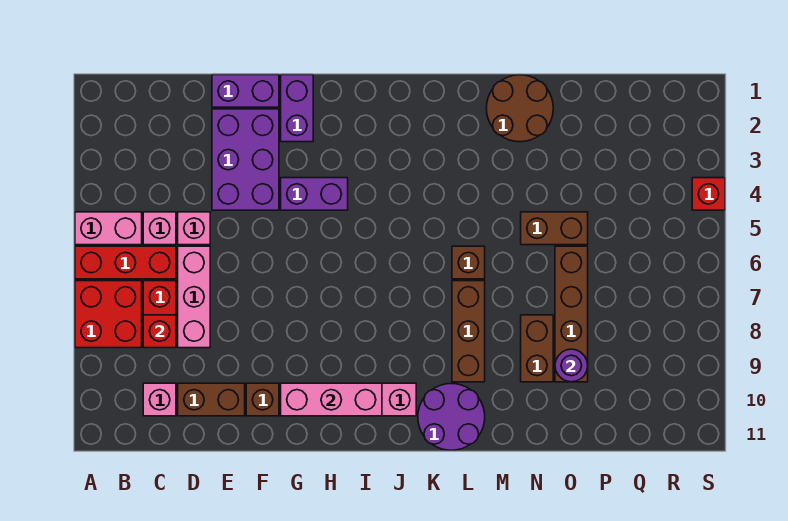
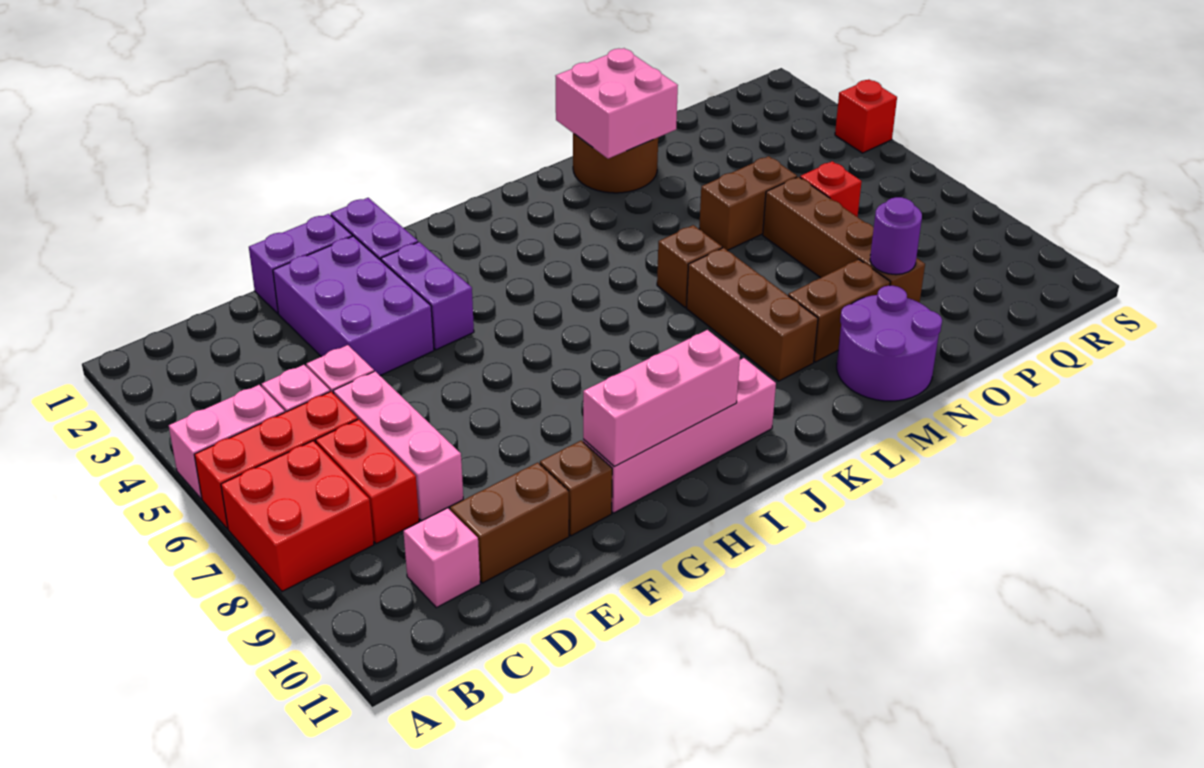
red brick C8 level 2 -> red brick P6 level 1
purple brick G4:H4 level 1 -> purple brick G3:G4 level 1
purple round brick K10:L11 level 1 -> purple round brick M10:N11 level 1
none -> pink brick M1:N2 level 2
brown brick N8:N9 level 1 -> brown brick M9:N9 level 1

